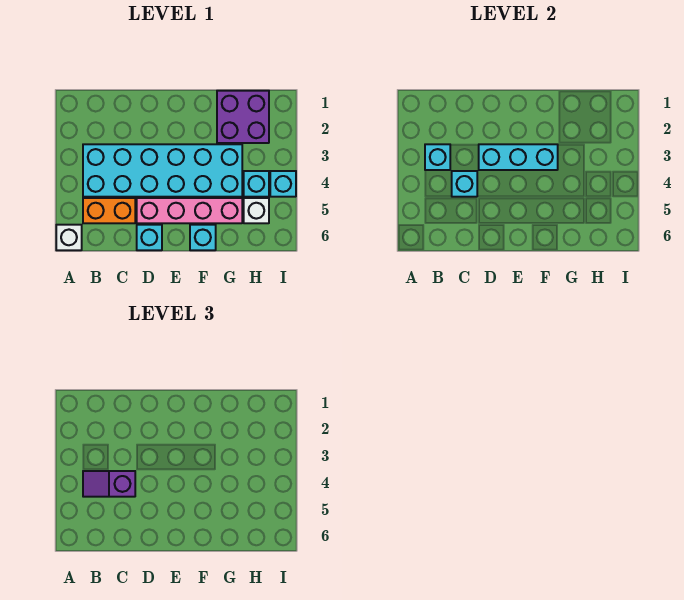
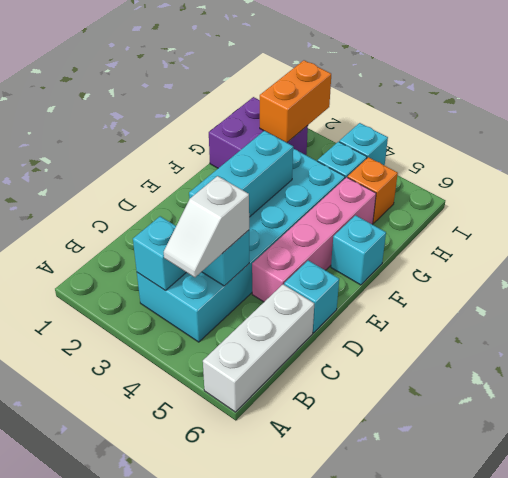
white brick A6 level 1 -> white brick A6:C6 level 1
purple slope B4:C4 level 3 top C -> white slope B4:C4 level 3 top C
orange brick B5:C5 level 1 -> orange brick H2:I2 level 2
white brick H5 level 1 -> orange brick H5 level 1

